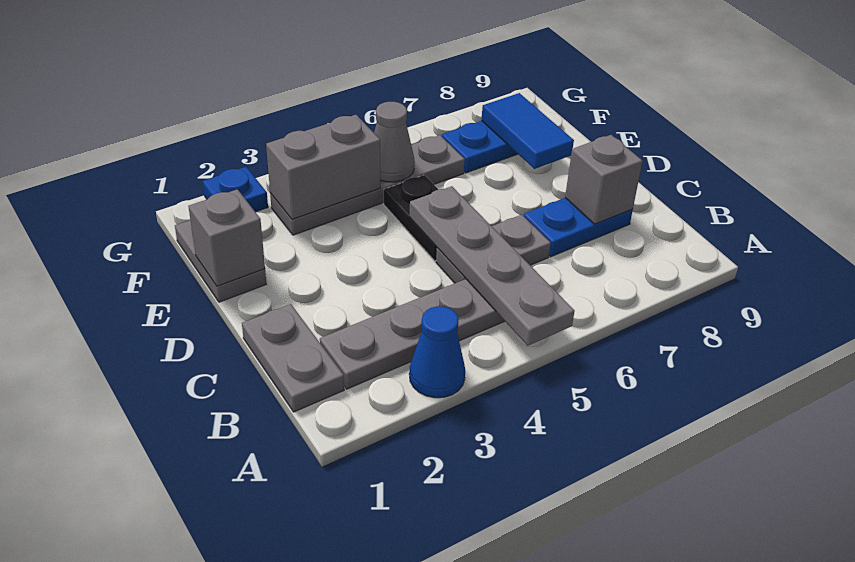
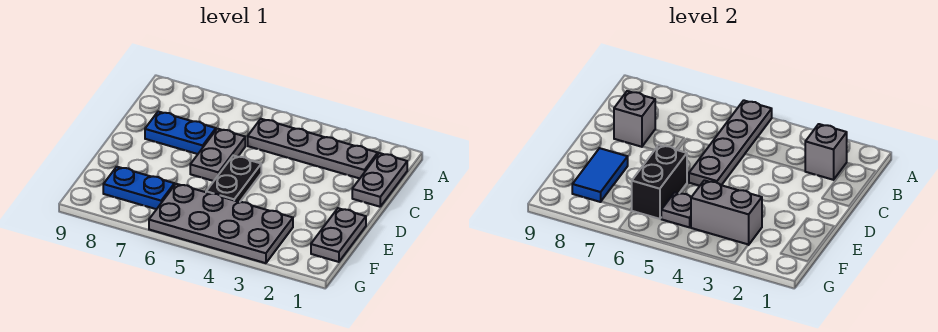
blue cone A3 level 1 -> none
grey plate C5:C6 level 1 -> grey plate C6:D6 level 1
grey brick E1 level 2 -> grey brick B2 level 2
none -> black brick E6:F6 level 2
grey plate F3:F6 level 1 -> grey plate F3:G6 level 1
grey cone F5 level 2 -> grey plate F5 level 2
blue plate G2 level 1 -> none

